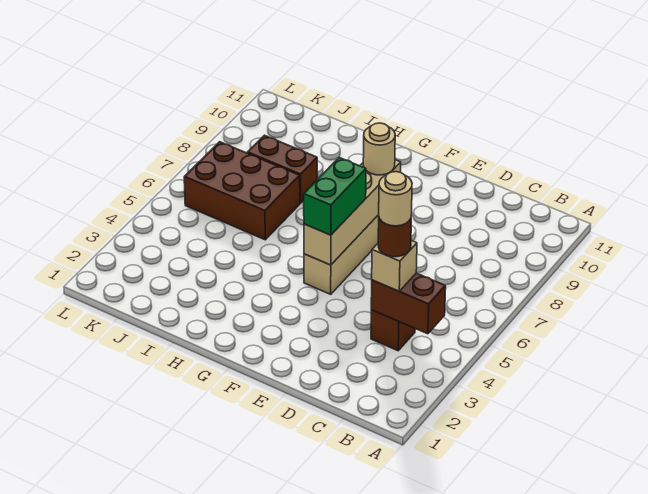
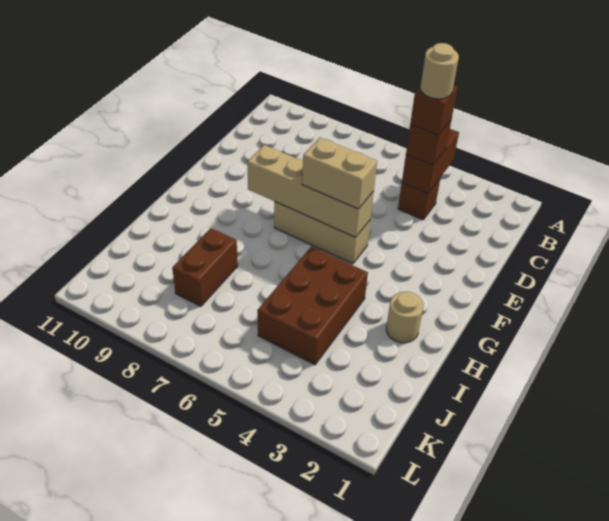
tan brick C4 level 3 -> brown brick C4 level 3
brown round brick C4 level 4 -> brown brick C4 level 4
green brick F5:F6 level 3 -> tan brick F5:F6 level 3
tan round brick F8 level 3 -> tan round brick H2 level 1
brown brick I6:K7 level 1 -> brown brick H4:J5 level 1

